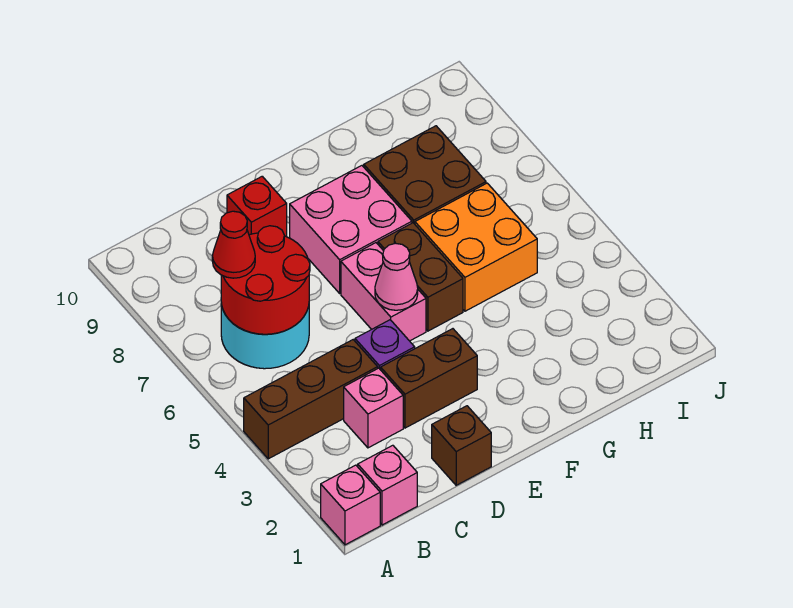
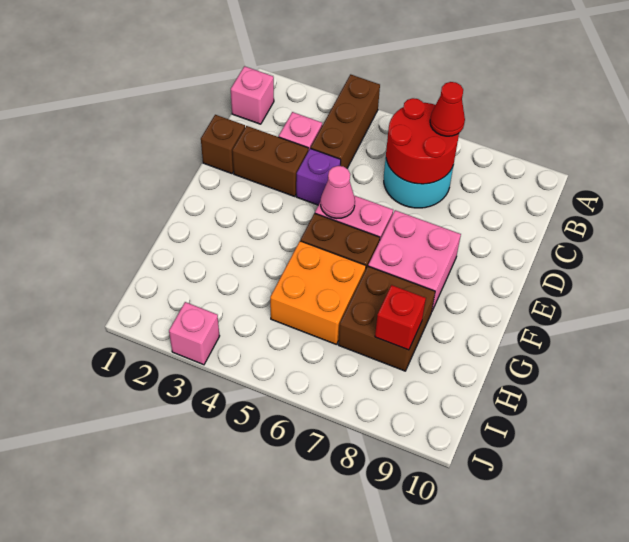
pink brick A1 level 1 -> pink brick J3 level 1
brown brick D3:E3 level 1 -> brown brick D2:D3 level 1
red brick D9 level 1 -> red brick H8 level 2

